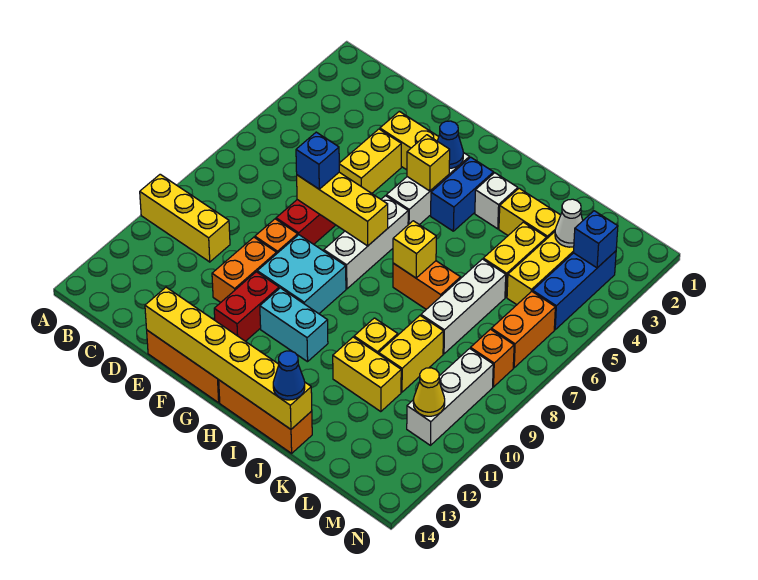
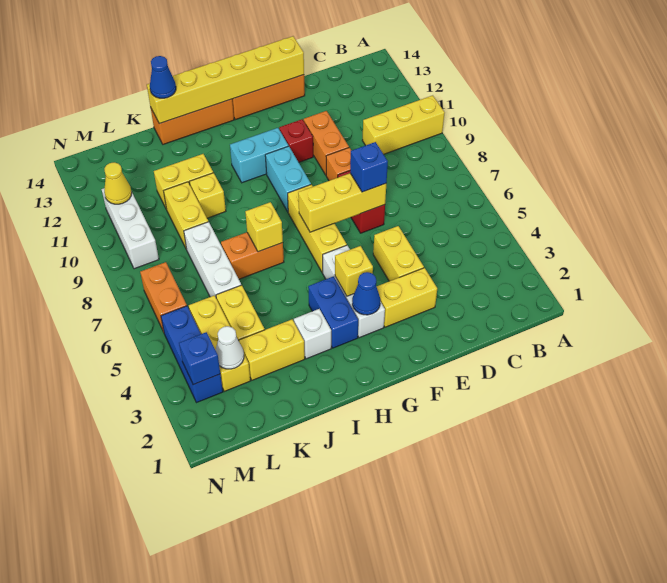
cyan brick F9:G10 level 1 -> cyan brick G9:G10 level 1
red brick F11:F12 level 1 -> red brick F11 level 1
white brick G6:G8 level 1 -> yellow brick G6:G8 level 1
orange brick M8 level 1 -> none

